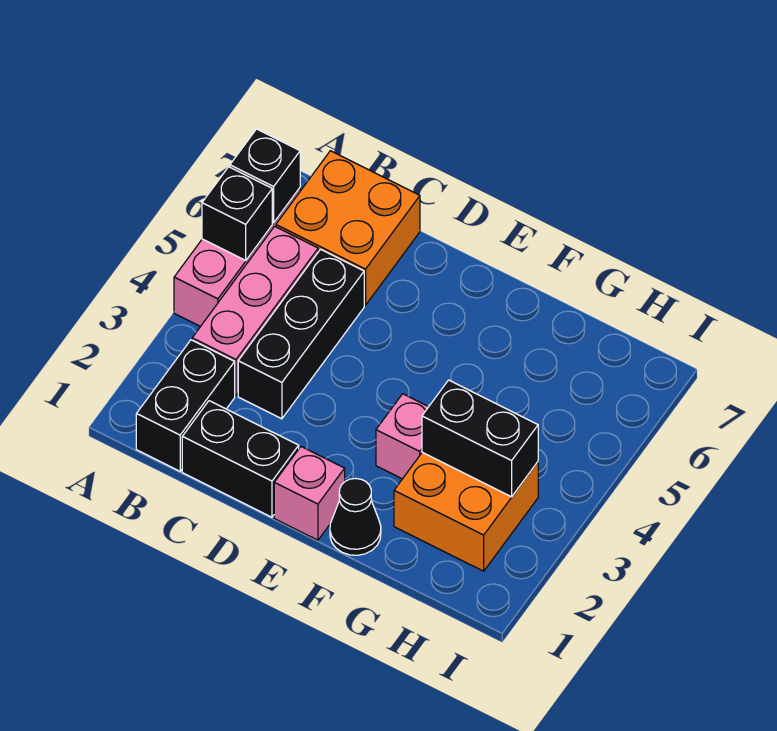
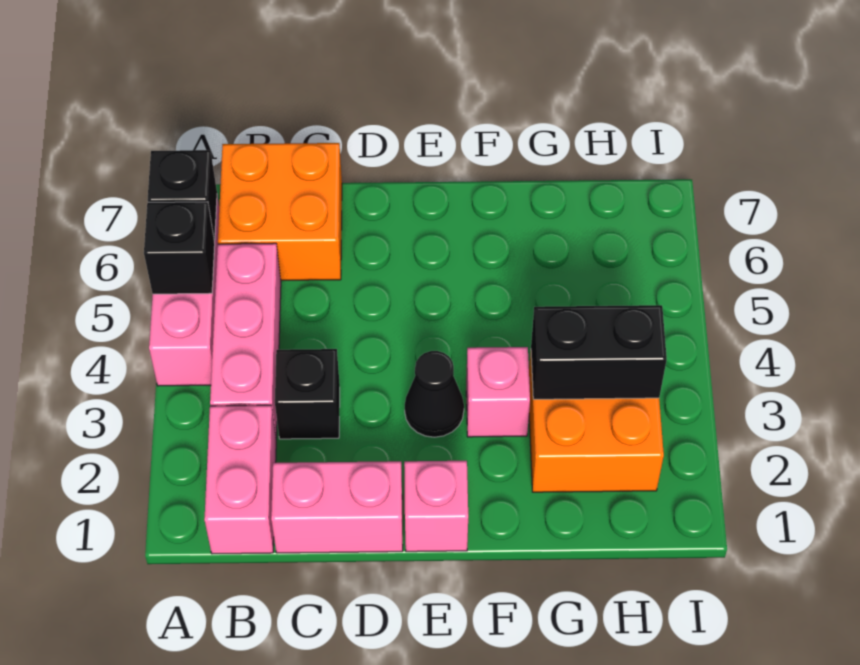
black brick B1:B2 level 1 -> pink brick B1:B2 level 1
black brick C1:D1 level 1 -> pink brick C1:D1 level 1
black brick C3:C5 level 1 -> black brick C3 level 1
black cone F1 level 1 -> black cone E3 level 1

